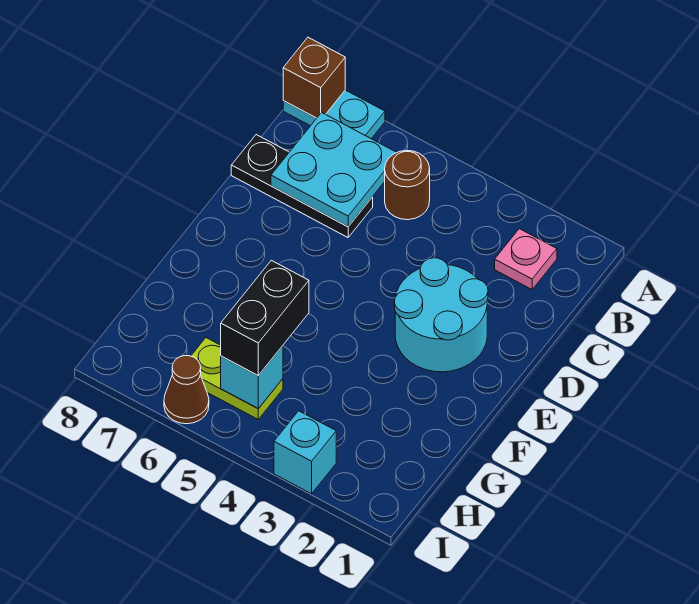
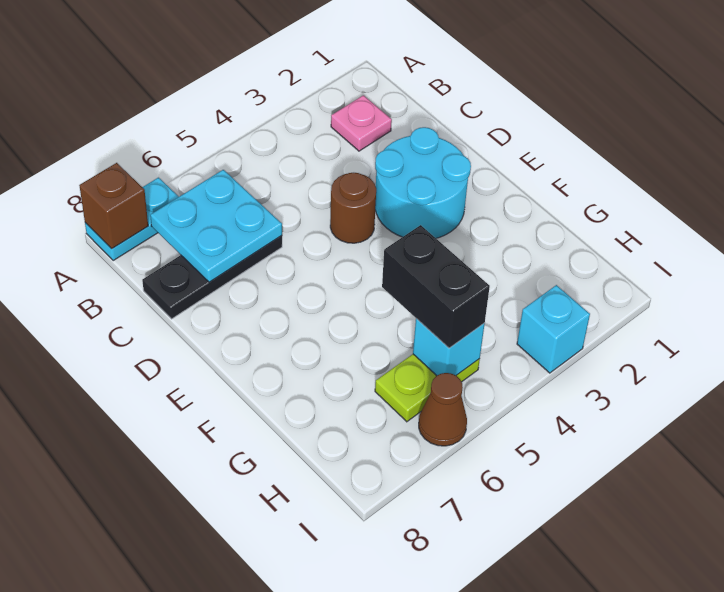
brown round brick B5 level 1 -> brown round brick D4 level 1

